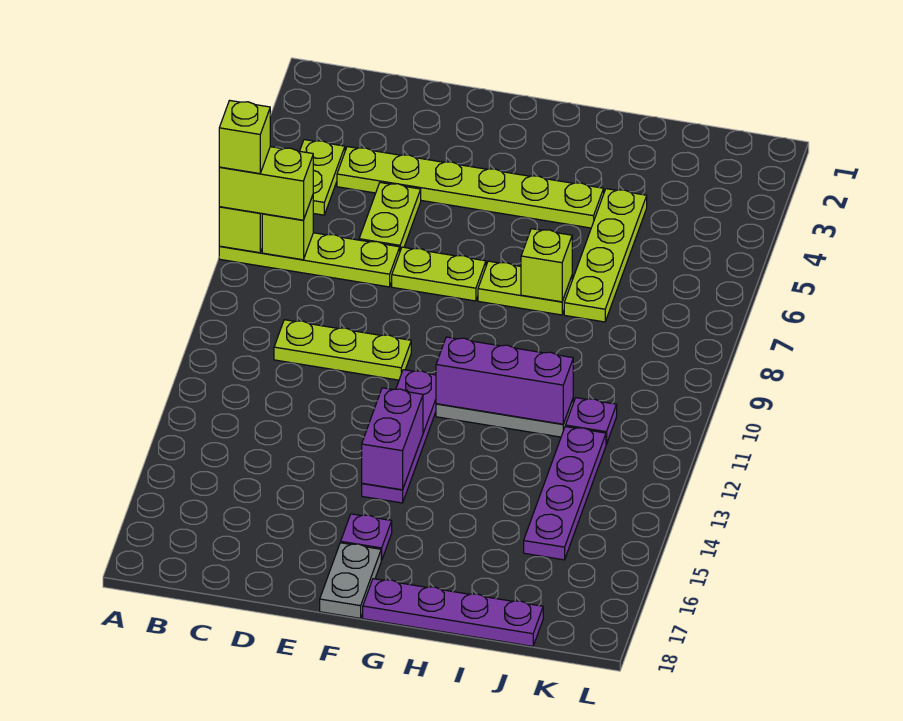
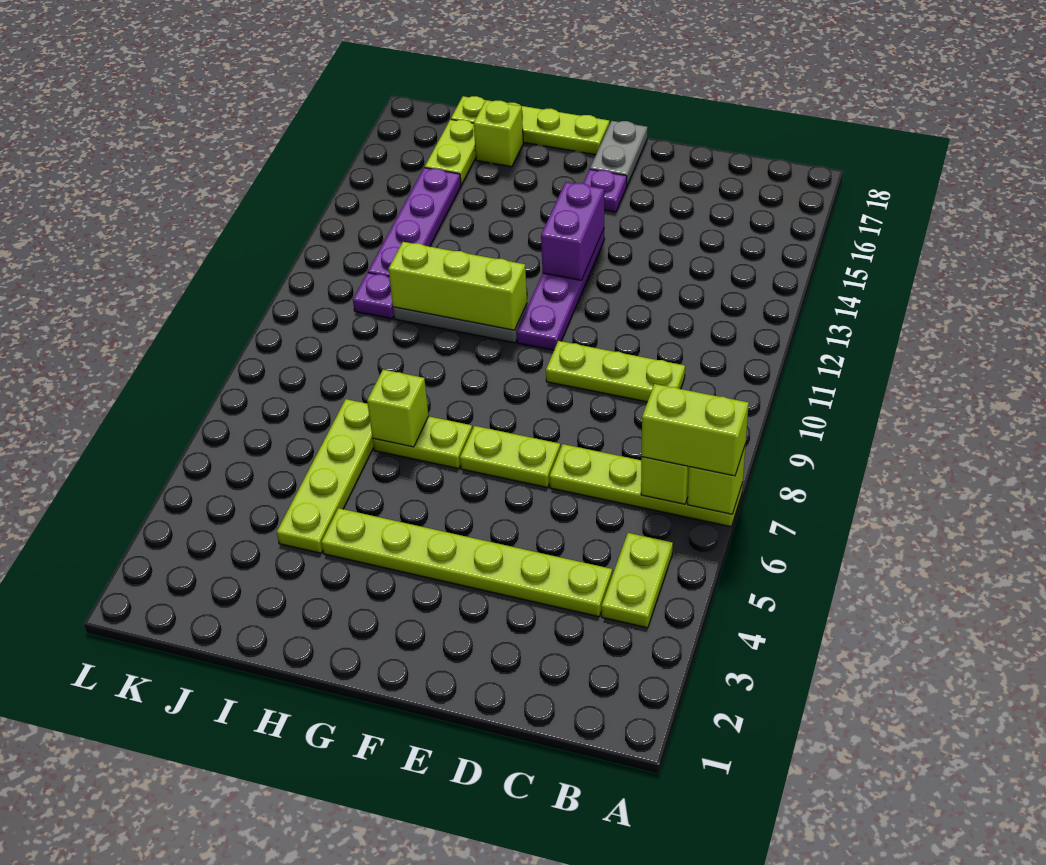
lime brick A7 level 4 -> lime brick I17 level 1
lime plate D5:D6 level 1 -> lime plate J16:J17 level 1
purple brick G11:I11 level 2 -> lime brick G11:I11 level 2
purple plate G18:J18 level 1 -> lime plate G18:J18 level 1

